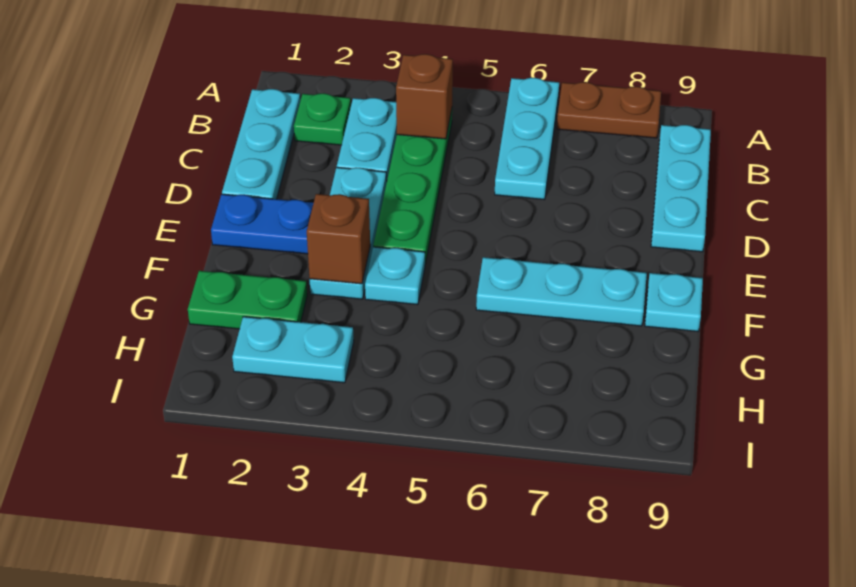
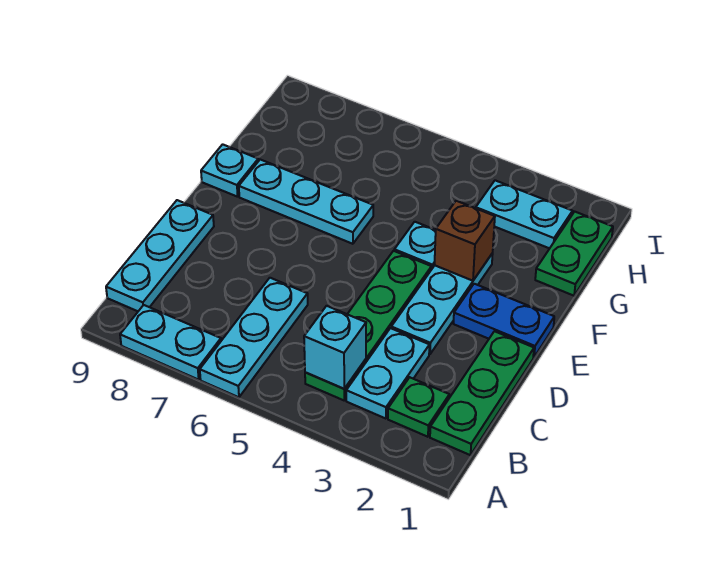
brown plate A7:A8 level 1 -> cyan plate A7:A8 level 1
cyan plate B1:D1 level 1 -> green plate B1:D1 level 1
brown brick B4 level 2 -> cyan brick B4 level 2
green plate G1:G2 level 1 -> green plate G1:H1 level 1

